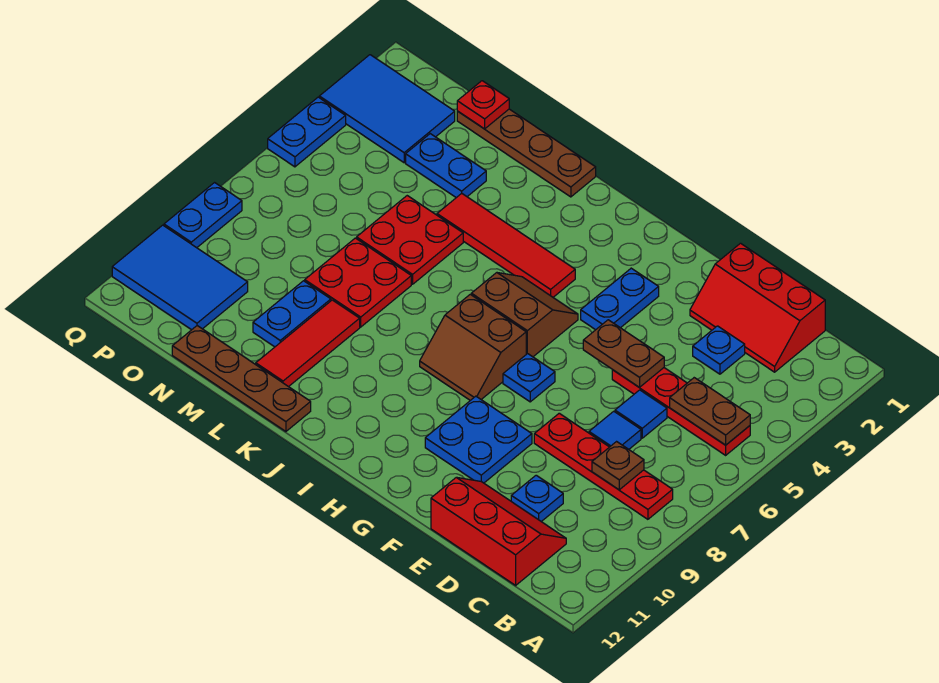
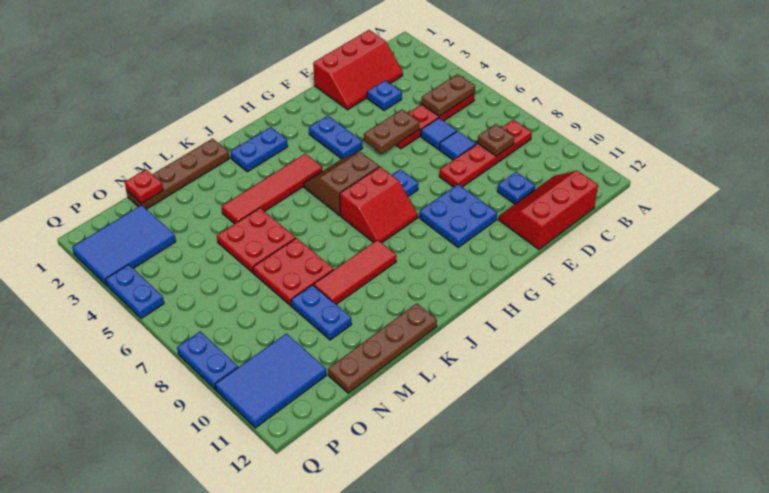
brown slope H7:I8 level 1 top 7 -> red slope H7:I8 level 1 top 7
red tile L9:L11 level 1 -> red tile J9:L9 level 1
blue plate M3:N3 level 1 -> blue plate I2:J2 level 1

